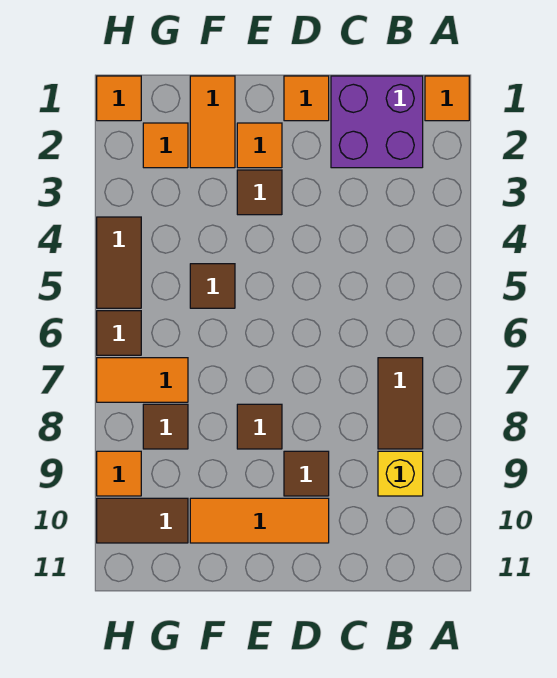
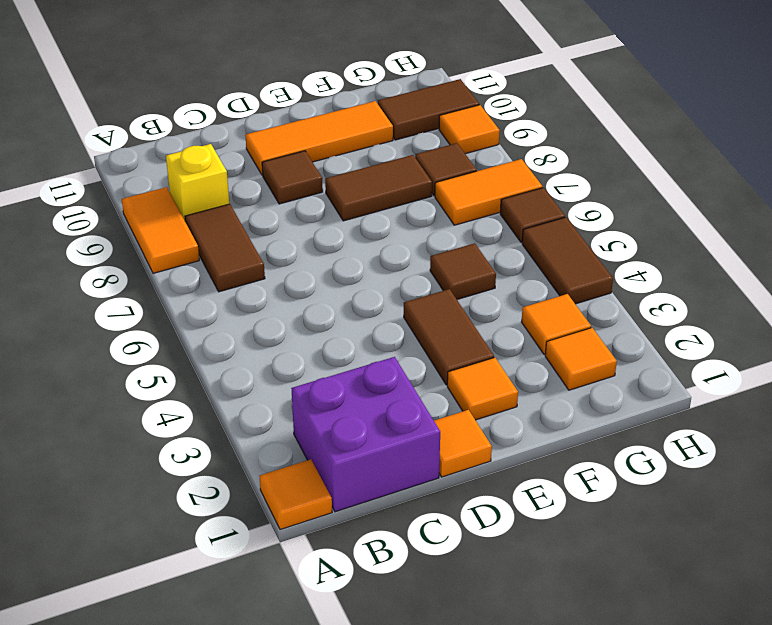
brown tile E3 level 1 -> brown tile E3:E4 level 1
brown tile E8 level 1 -> brown tile E8:F8 level 1
orange tile F1:F2 level 1 -> orange tile A8:A9 level 1
orange tile H1 level 1 -> orange tile G3 level 1

